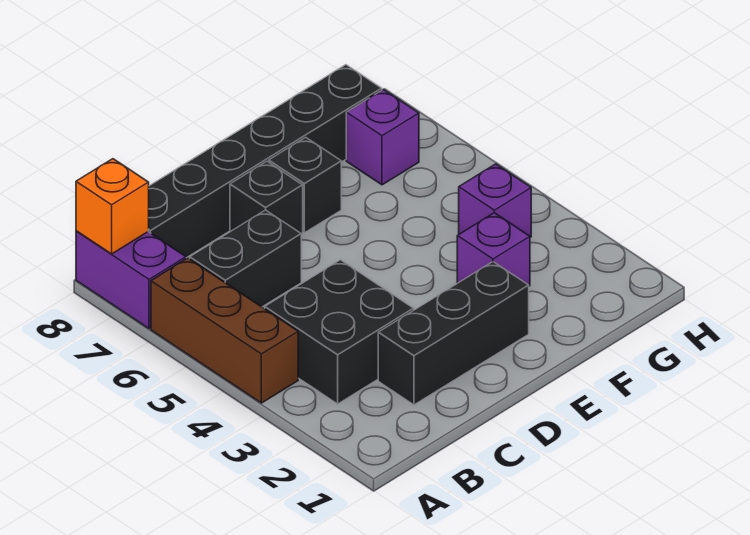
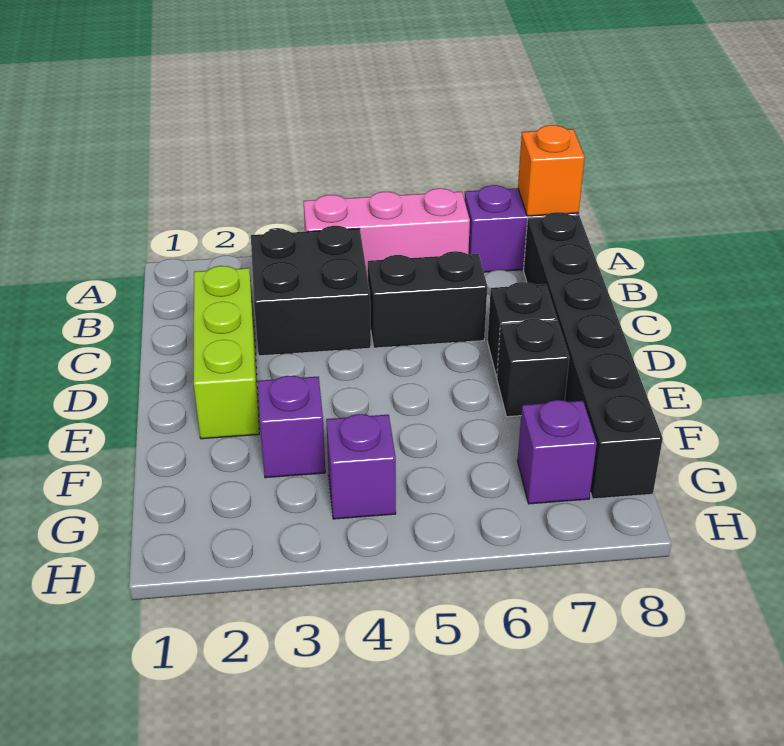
brown brick A4:A6 level 1 -> pink brick A4:A6 level 1
black brick B6:C6 level 1 -> black brick C5:C6 level 1
black brick C2:E2 level 1 -> lime brick C2:E2 level 1

